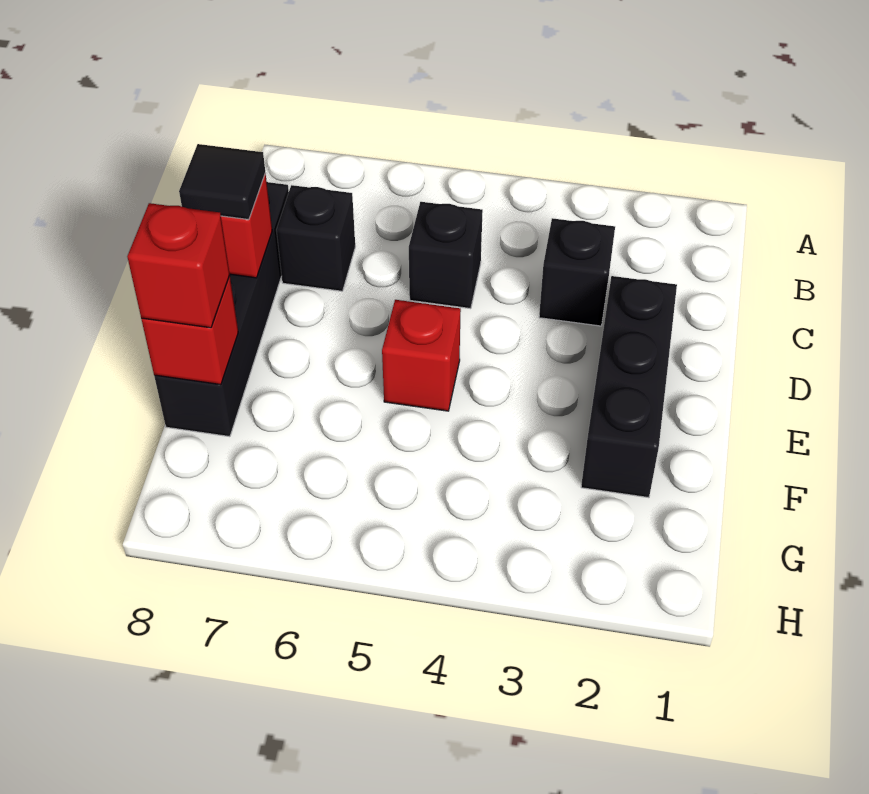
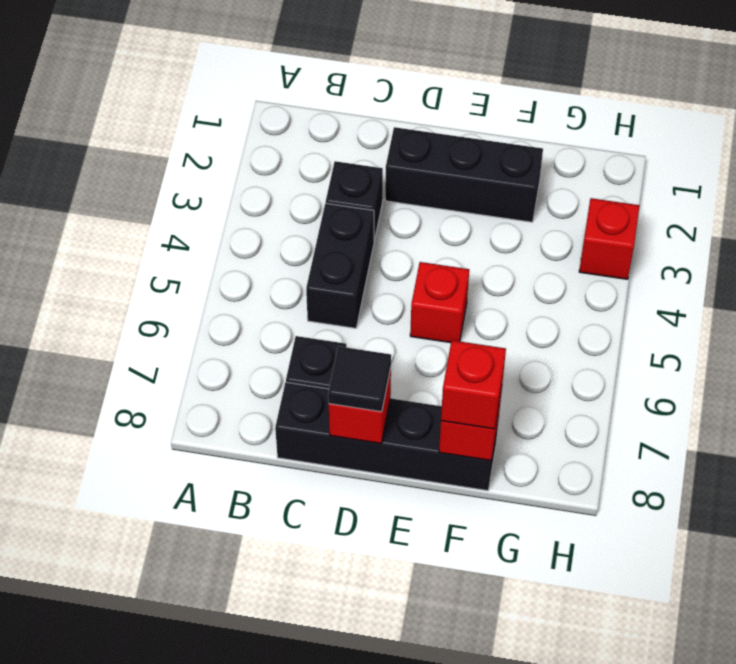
black brick C5 level 1 -> black brick C4:C5 level 1
none -> red brick H3 level 1

